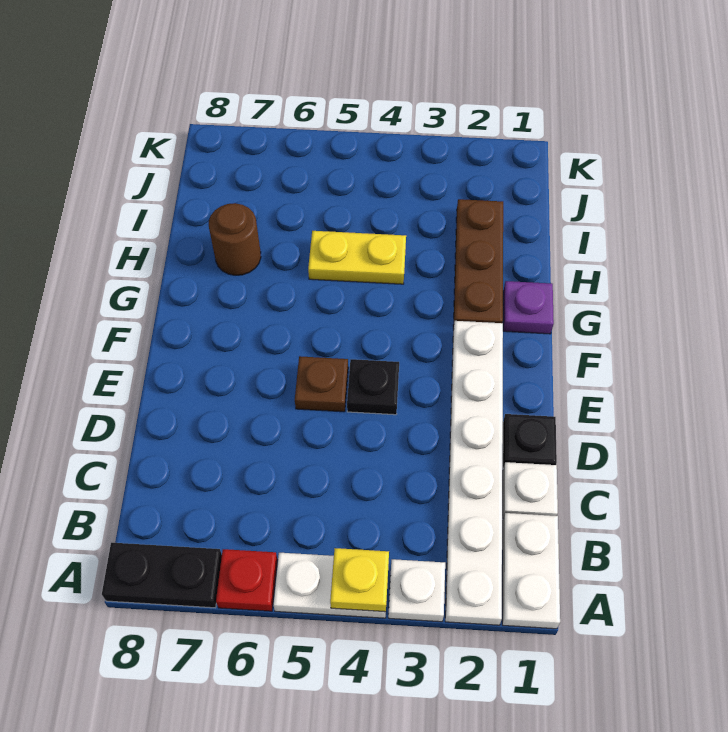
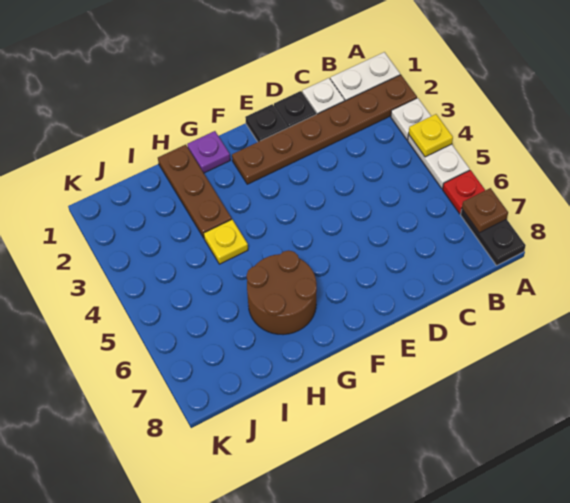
white plate A2:F2 level 1 -> brown plate A2:F2 level 1
black plate E4 level 1 -> black plate E1 level 1
brown plate E5 level 1 -> brown plate A7 level 2
brown plate G2:I2 level 1 -> brown plate H1:H3 level 1
yellow plate H4:H5 level 1 -> yellow plate H4 level 1
brown round brick H7 level 1 -> brown round brick G6:H7 level 1

